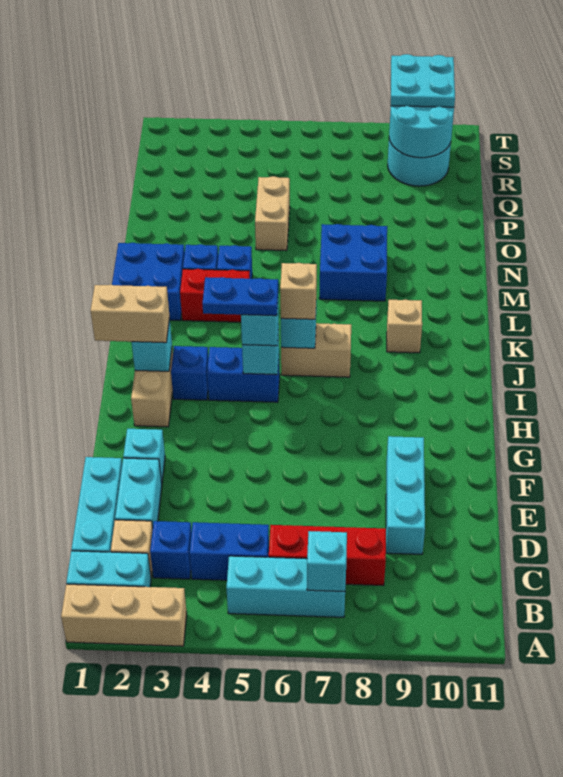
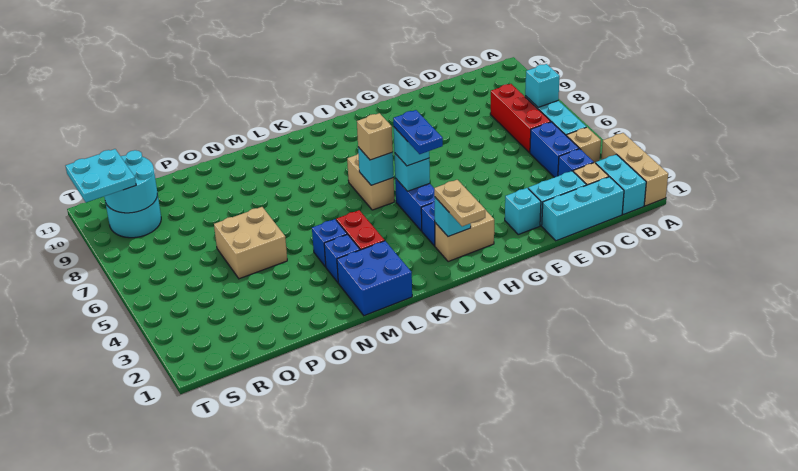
cyan brick D9:F9 level 1 -> none
tan brick I1:I2 level 3 -> tan plate I1:I2 level 3
tan brick K9 level 1 -> tan brick B4 level 1
blue brick M7:N8 level 1 -> none
tan brick O5:P5 level 1 -> tan brick O5:P6 level 1

